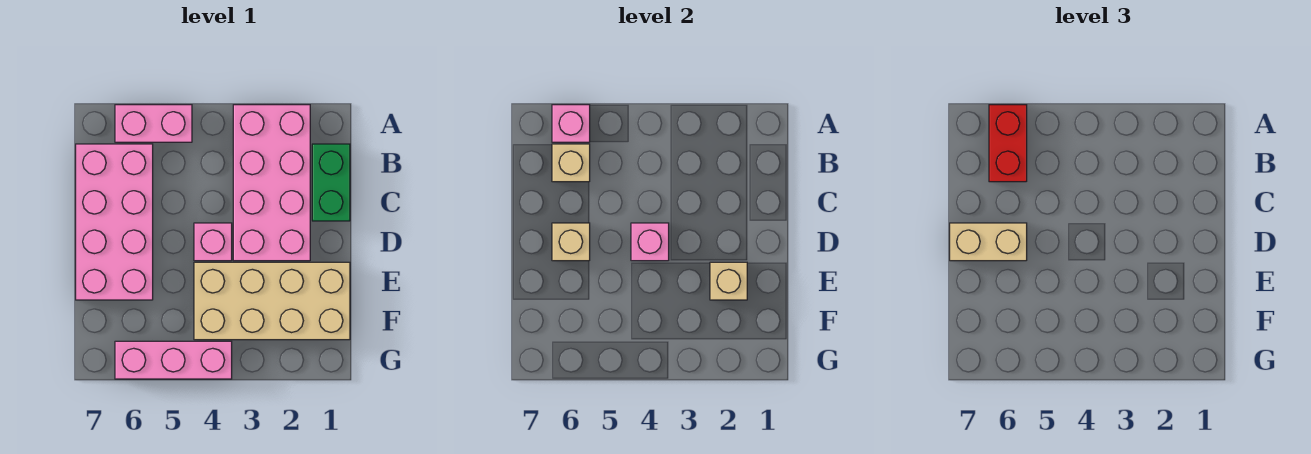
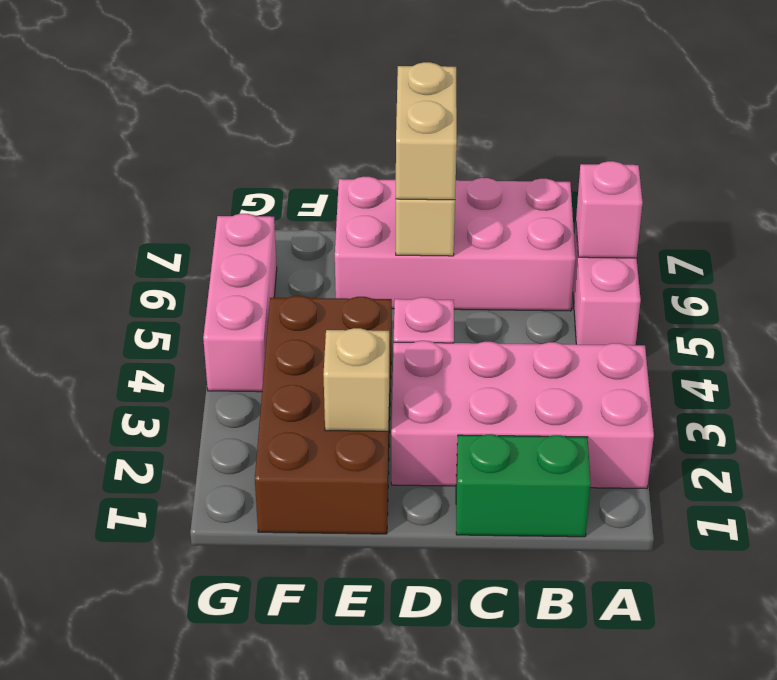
red brick A6:B6 level 3 -> none
tan brick B6 level 2 -> none
pink brick D4 level 2 -> none
tan brick E1:F4 level 1 -> brown brick E1:F4 level 1

